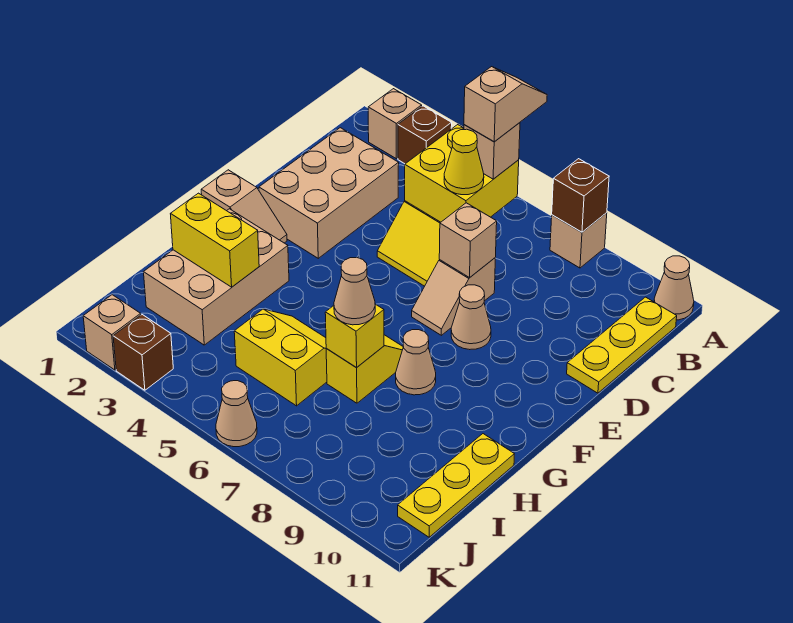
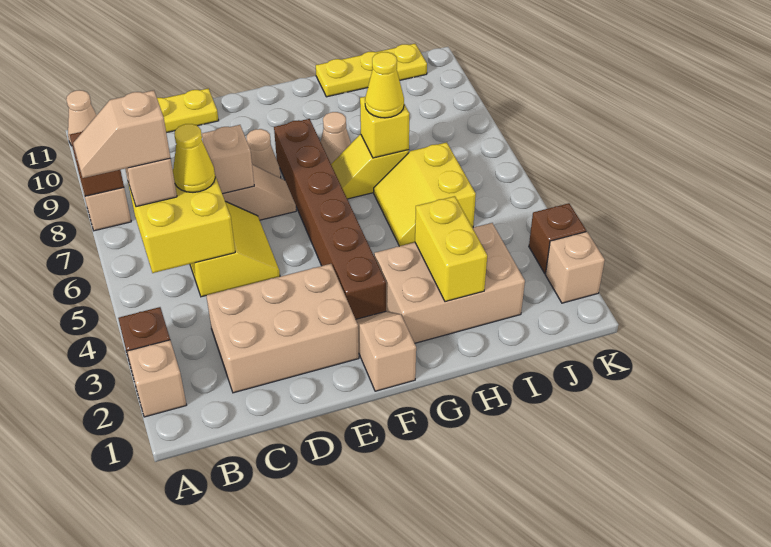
none -> brown brick F3:F8 level 1
tan cone H7 level 3 -> yellow cone H7 level 3
tan cone K6 level 1 -> none

